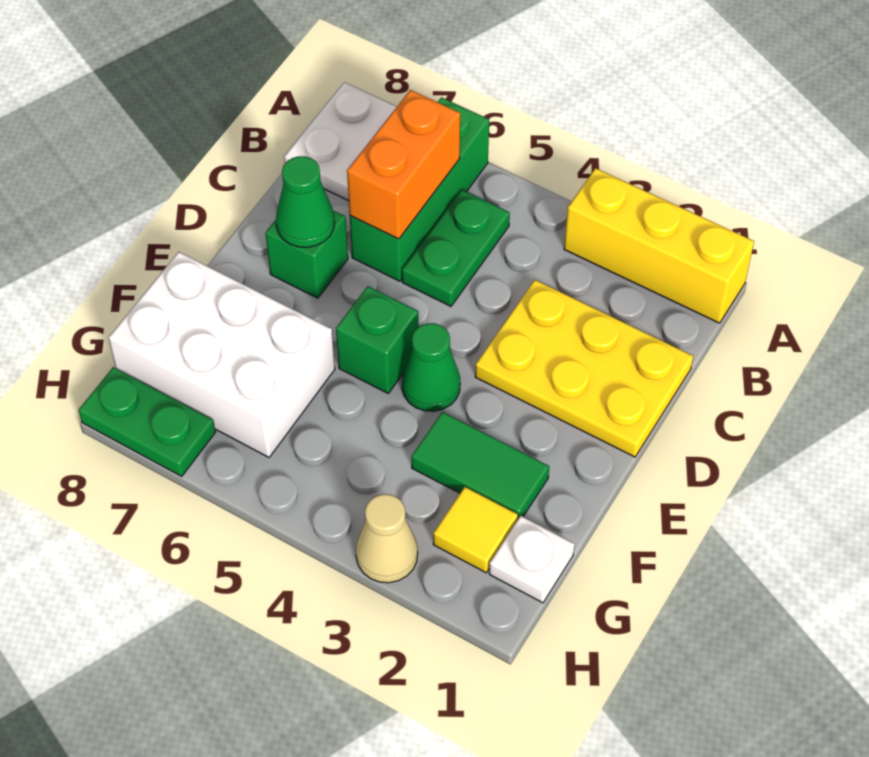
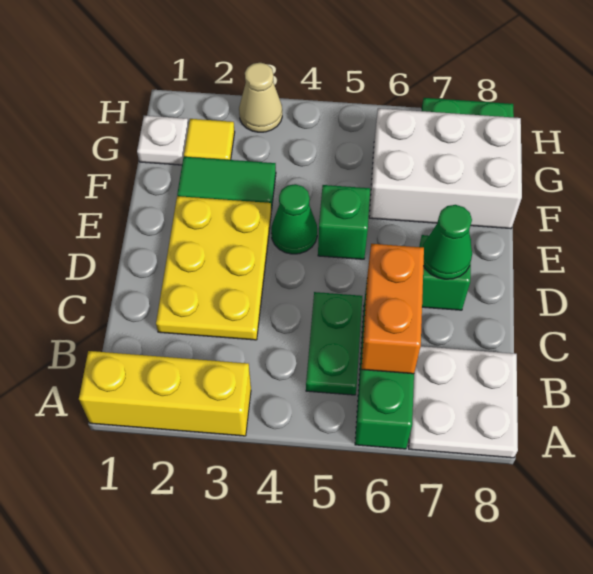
yellow plate C1:D3 level 1 -> yellow plate C2:E3 level 1

